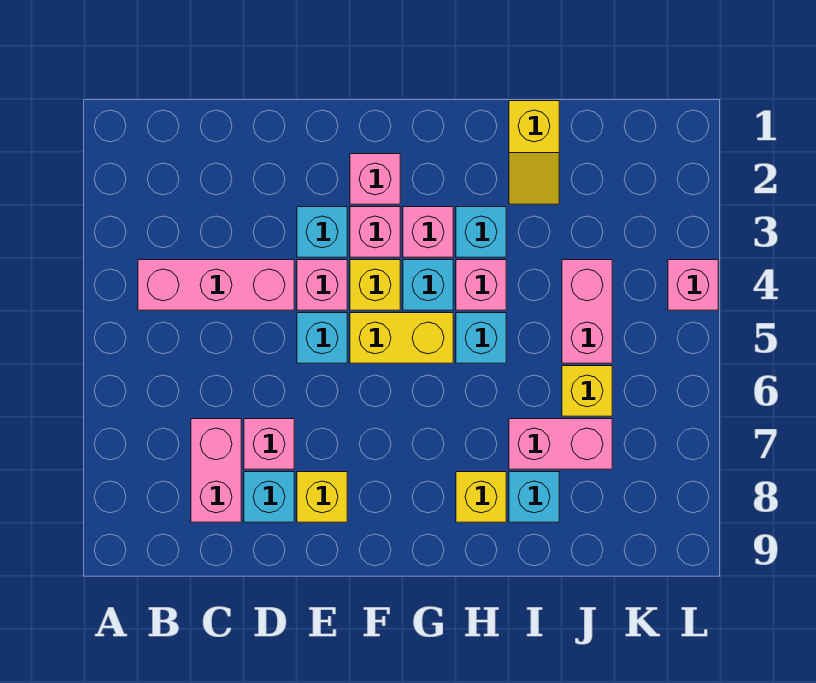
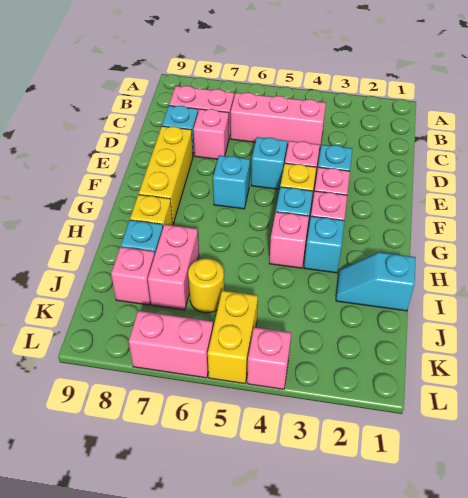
pink brick B4:D4 level 1 -> pink brick C4:C6 level 1
yellow brick E8 level 1 -> yellow brick E8:G8 level 1
pink brick F2 level 1 -> pink brick J8 level 1
yellow brick F5:G5 level 1 -> yellow brick K5:L5 level 1
cyan brick H5 level 1 -> cyan brick F6 level 1
yellow slope I1:I2 level 1 top 1 -> cyan slope I1:I2 level 1 top 1
pink brick J4:J5 level 1 -> pink brick L6:L7 level 1
yellow brick J6 level 1 -> yellow round brick J6 level 1

